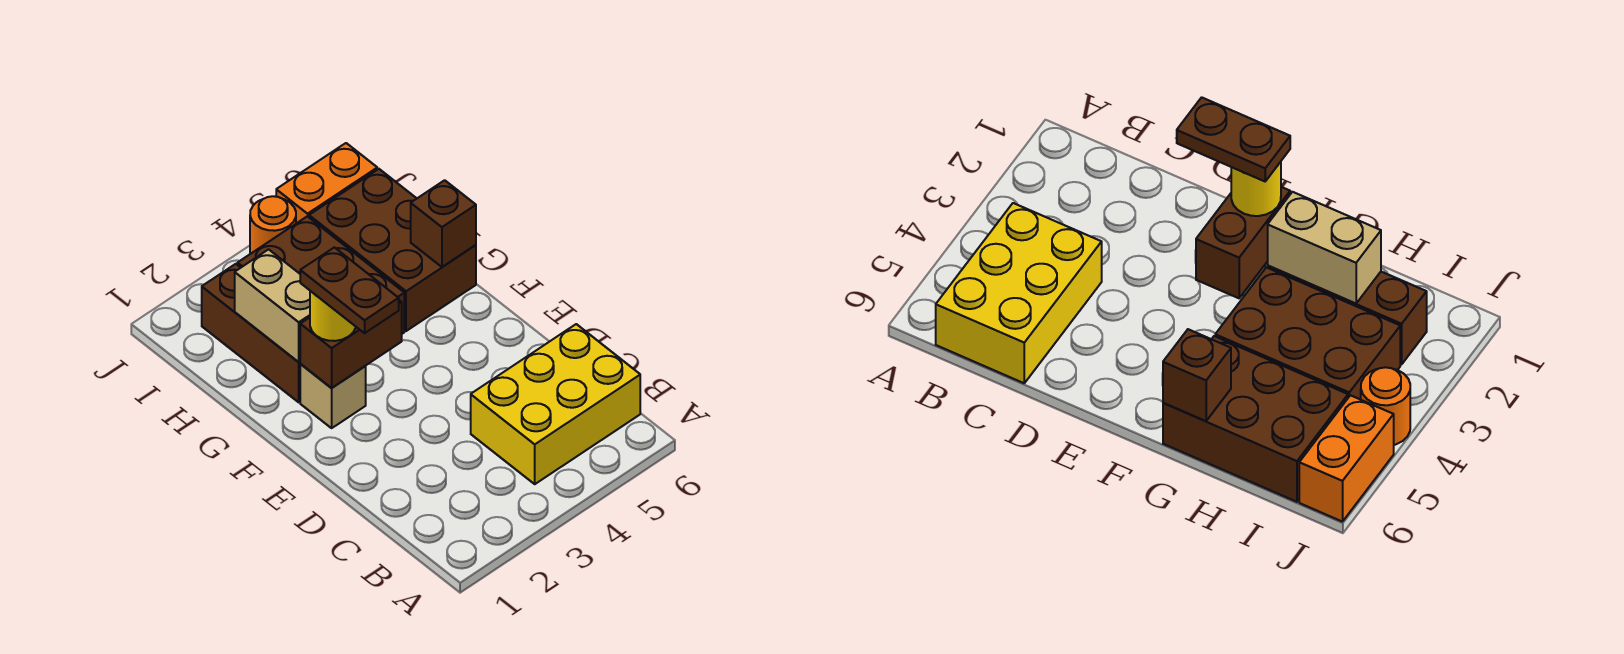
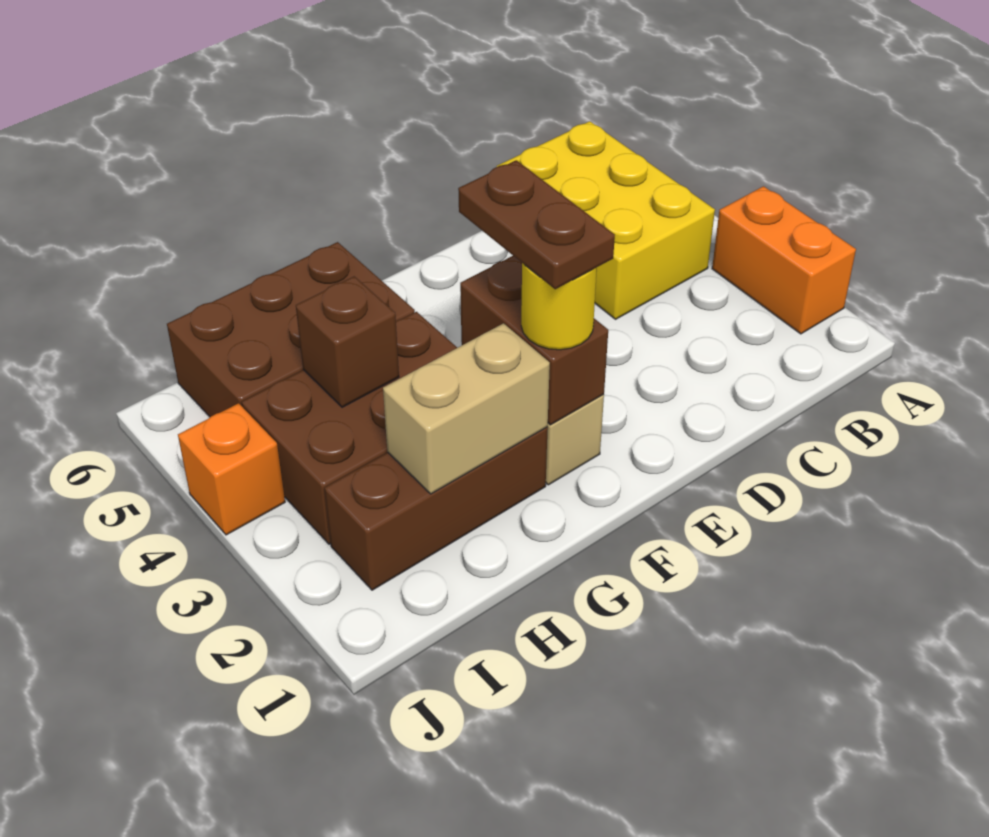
brown plate E2:F2 level 4 -> brown plate F2:F3 level 4
brown brick G6 level 2 -> brown brick H4 level 2
orange round brick J4 level 1 -> orange brick J4 level 1
orange brick J5:J6 level 1 -> orange brick A2:A3 level 1

